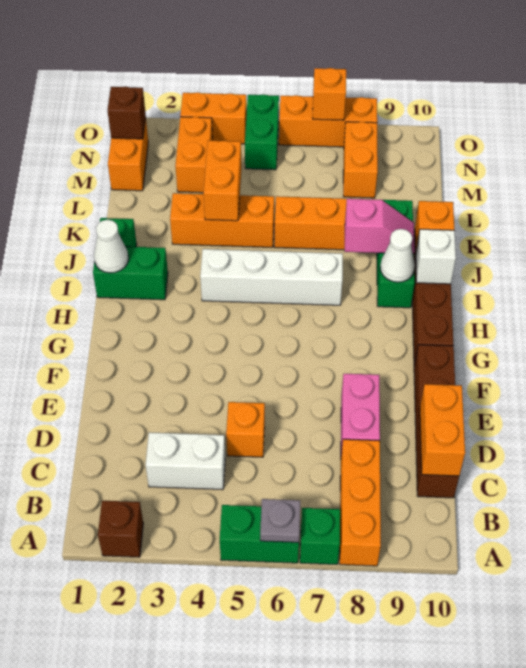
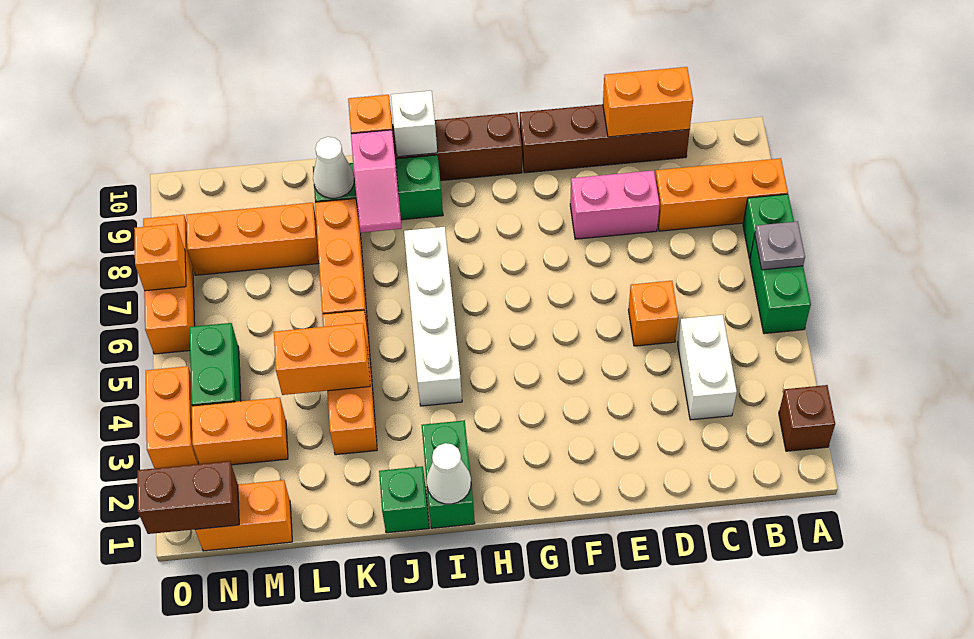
white cone I9 level 2 -> white cone K9 level 2
pink slope J8:J9 level 2 top 8 -> pink slope J8:J9 level 2 top 9
orange brick M8:N8 level 1 -> orange brick L8:N8 level 1
brown brick N1 level 2 -> brown brick N1:O1 level 2
green brick N5:O5 level 1 -> green brick N4:N5 level 1

